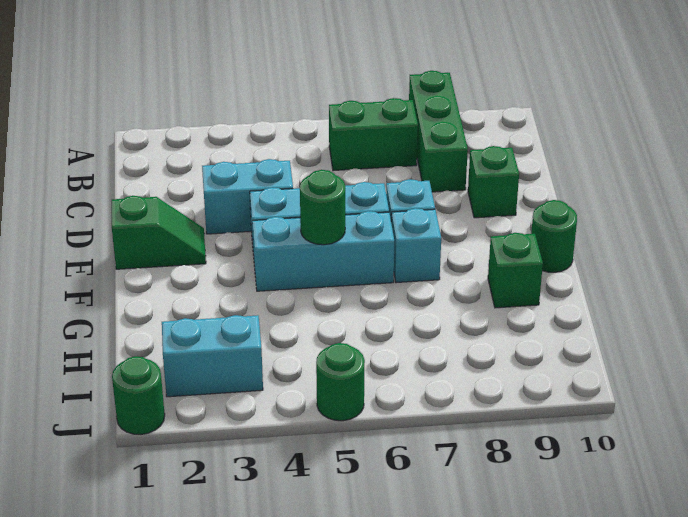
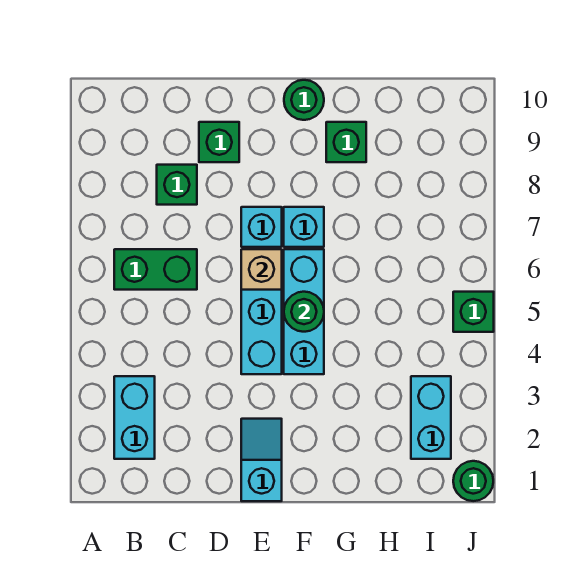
green brick A8:C8 level 1 -> green brick C8 level 1
green brick B6:B7 level 1 -> green brick B6:C6 level 1
cyan brick D3:D4 level 1 -> cyan brick B2:B3 level 1
green slope E1:E2 level 1 top 1 -> cyan slope E1:E2 level 1 top 1
none -> tan brick E6 level 2
green round brick J5 level 1 -> green brick J5 level 1

